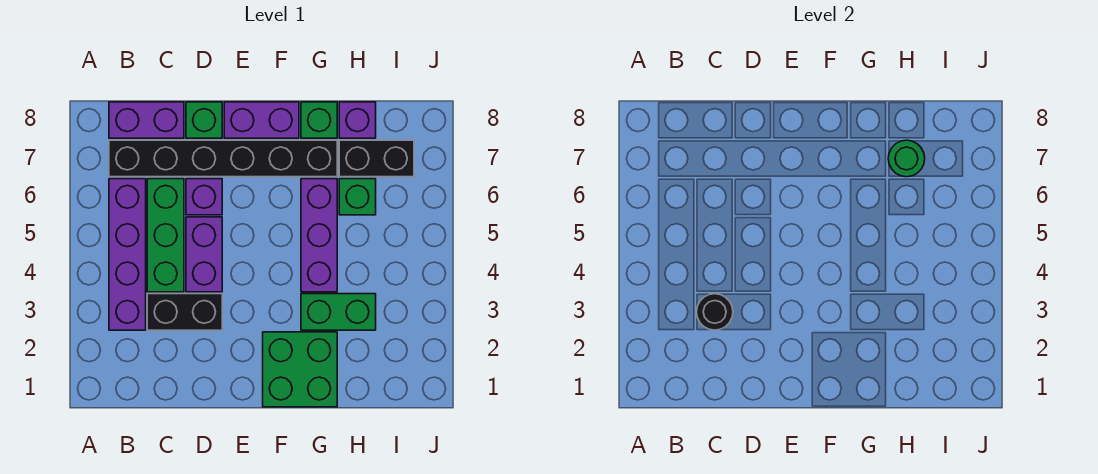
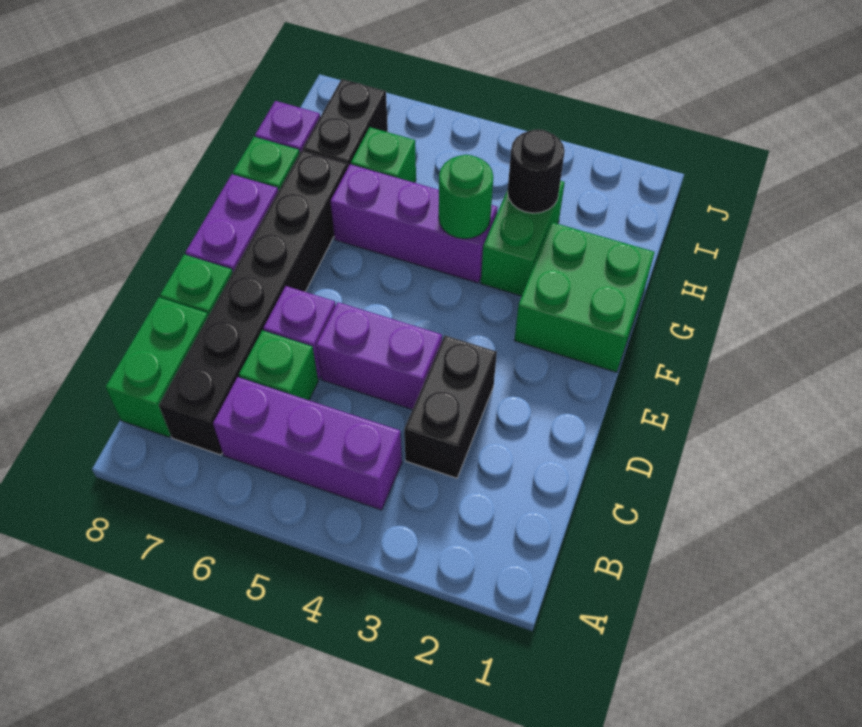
purple brick B3:B6 level 1 -> purple brick B4:B6 level 1
purple brick B8:C8 level 1 -> green brick B8:C8 level 1
black round brick C3 level 2 -> black round brick H3 level 2
green brick C4:C6 level 1 -> green brick C6 level 1
green round brick H7 level 2 -> green round brick G4 level 2

